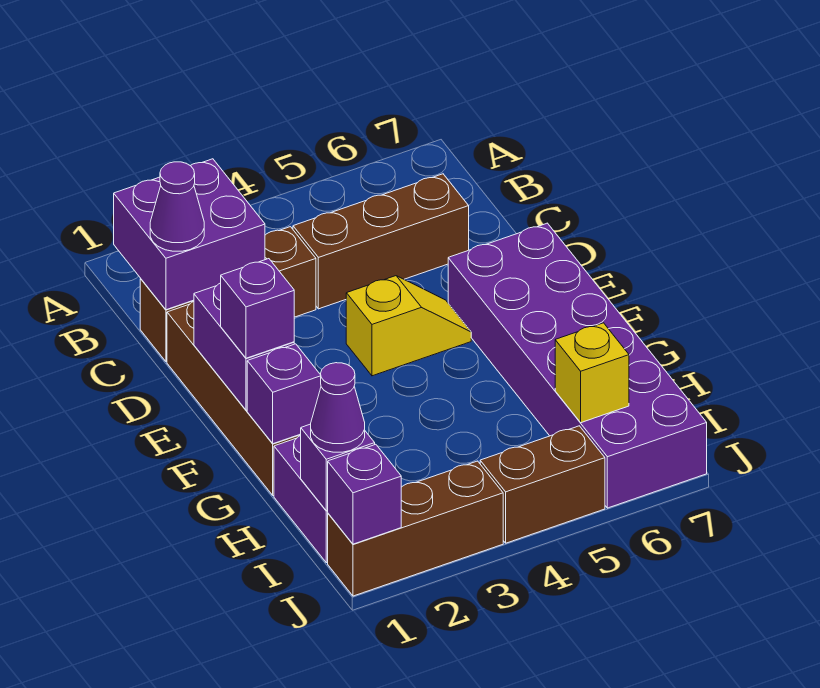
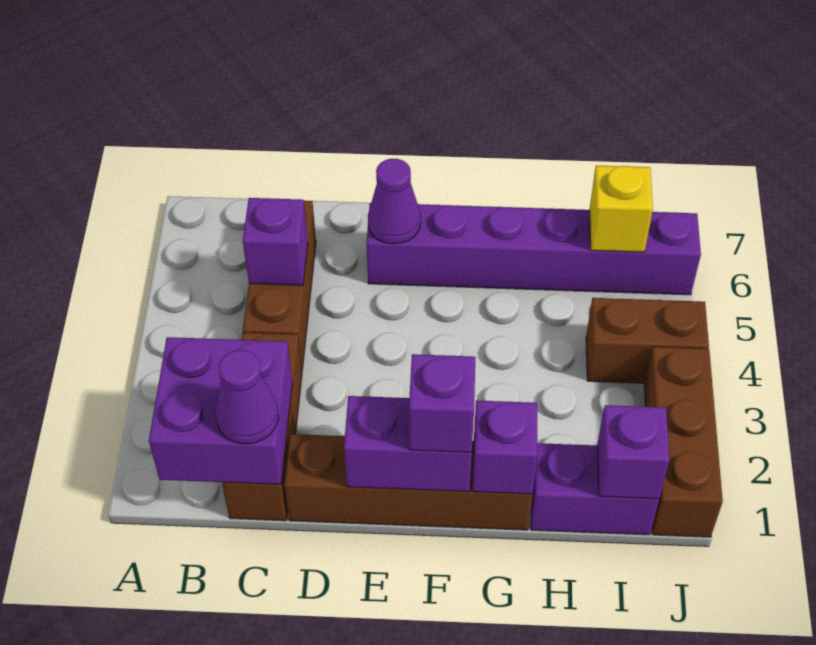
yellow slope E4:E5 level 1 top 4 -> none
purple brick E6:J7 level 1 -> purple brick E6:J6 level 1
purple cone I1 level 3 -> purple cone E6 level 2
purple brick J1 level 2 -> purple brick C5 level 2
brown brick J4:J5 level 1 -> brown brick I4:J4 level 1

